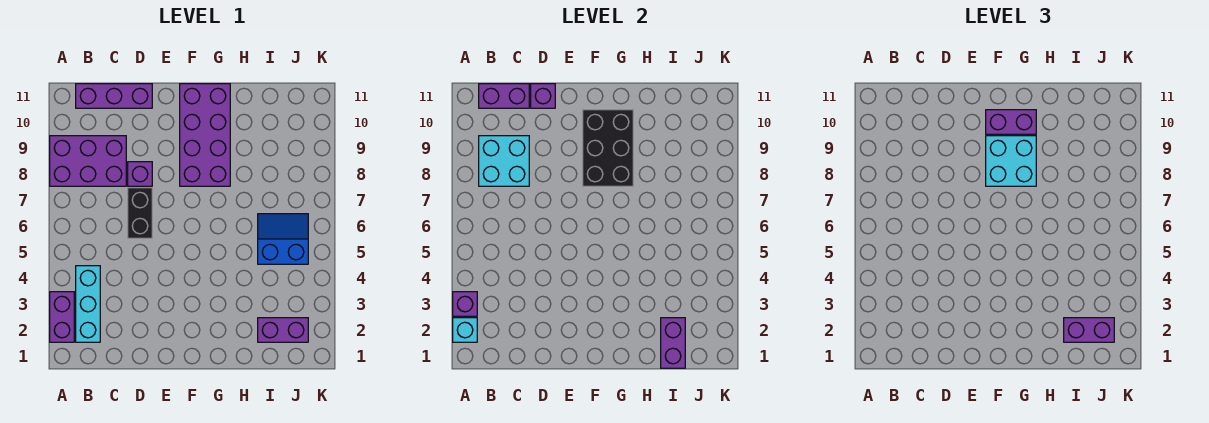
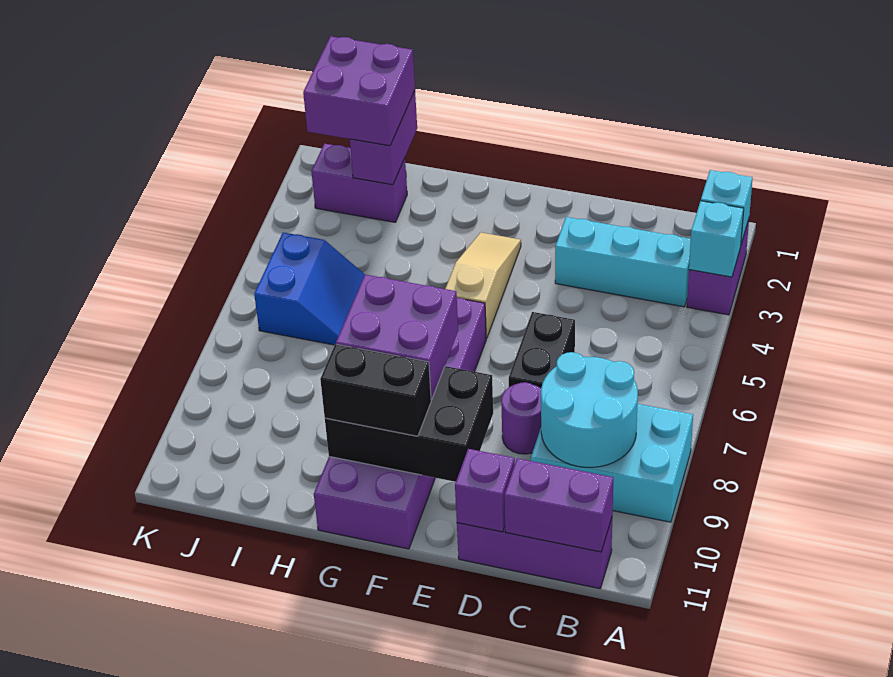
purple brick A3 level 2 -> cyan brick A3 level 2
purple brick A8:C9 level 1 -> cyan brick A8:C9 level 1
cyan brick B2:B4 level 1 -> cyan brick B3:D3 level 1
cyan brick B8:C9 level 2 -> cyan round brick B8:C9 level 2
purple brick D8 level 1 -> purple round brick D8 level 1
none -> tan slope F3:F5 level 1 top 5
purple brick F8:G11 level 1 -> purple brick F6:G11 level 1
black brick F8:G10 level 2 -> black brick E9:G10 level 2
cyan brick F8:G9 level 3 -> purple brick F8:G9 level 3
purple brick F10:G10 level 3 -> black brick F10:G10 level 3
purple brick I2:J2 level 3 -> purple brick I1:J2 level 3
blue slope I5:J6 level 1 top 5 -> blue slope I5:J6 level 1 top J

